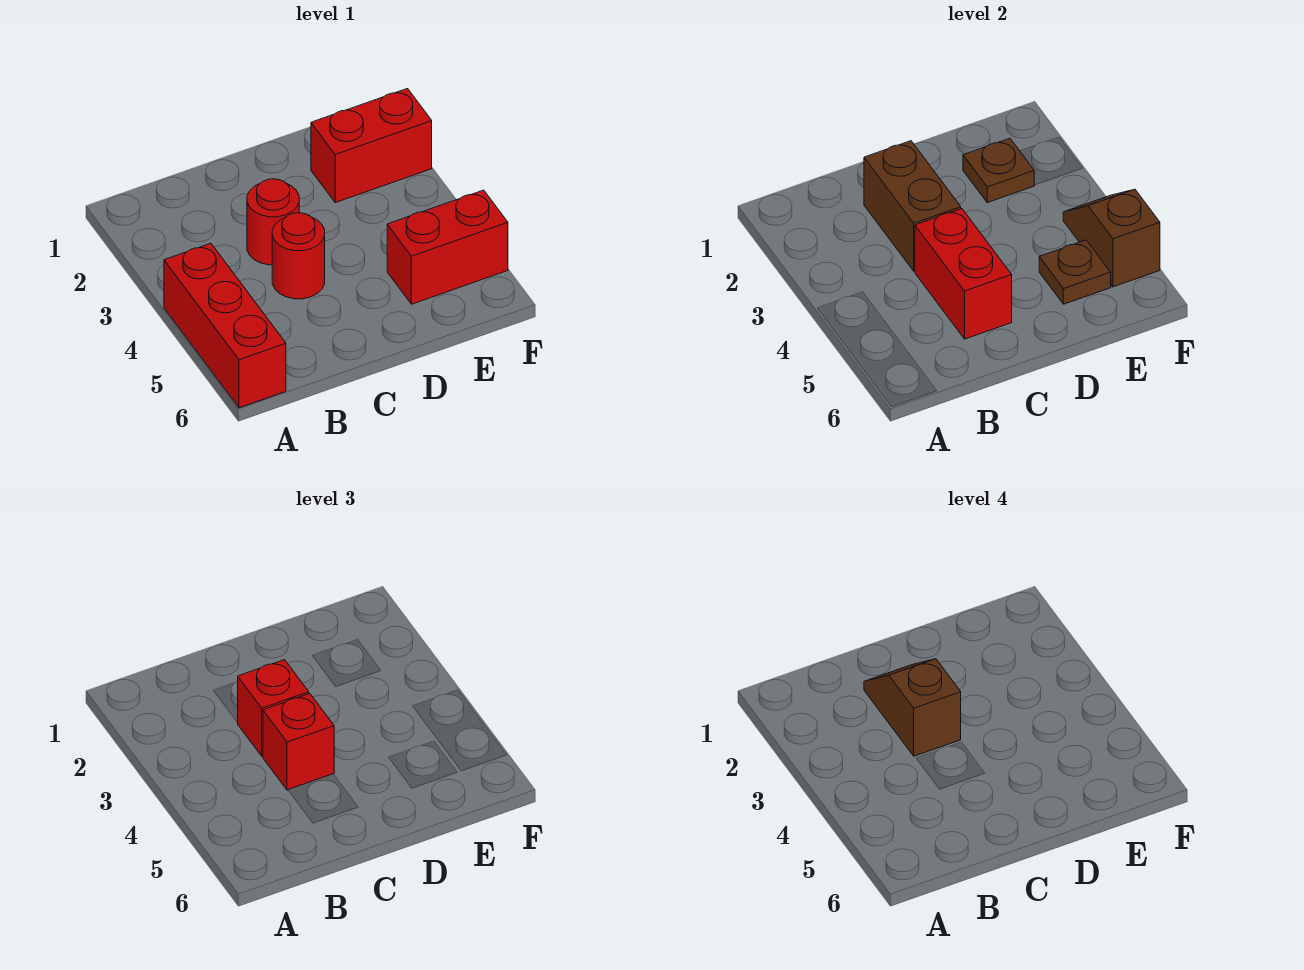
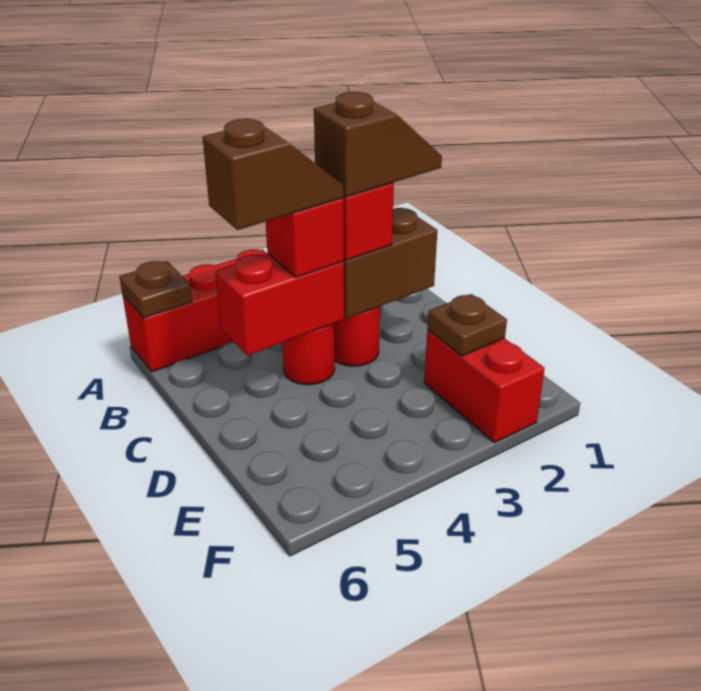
red brick E5:F5 level 1 -> none
brown plate E5 level 2 -> brown plate A6 level 2
brown slope F4:F5 level 2 top 5 -> brown slope C4:C5 level 4 top 5

